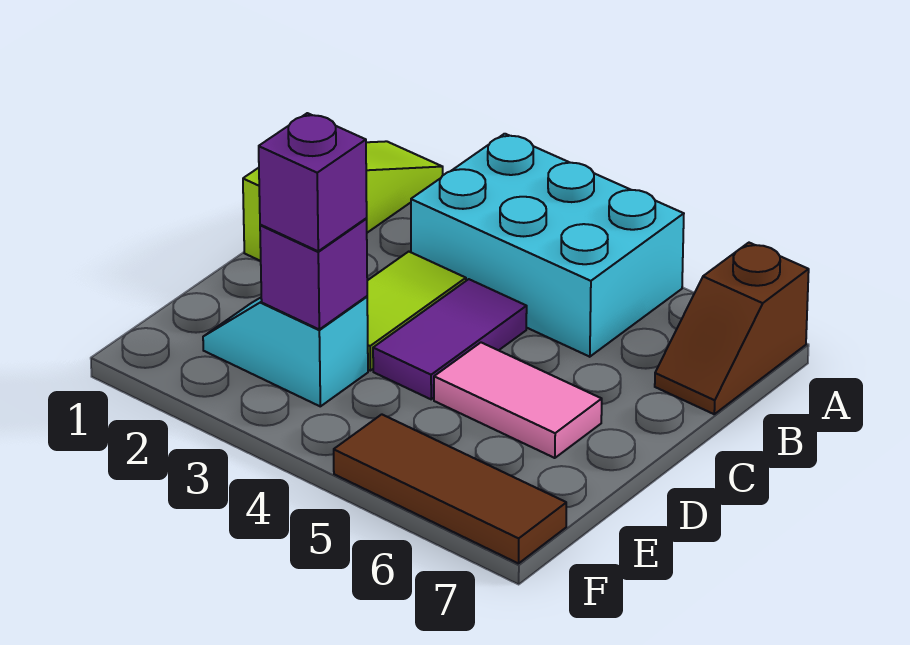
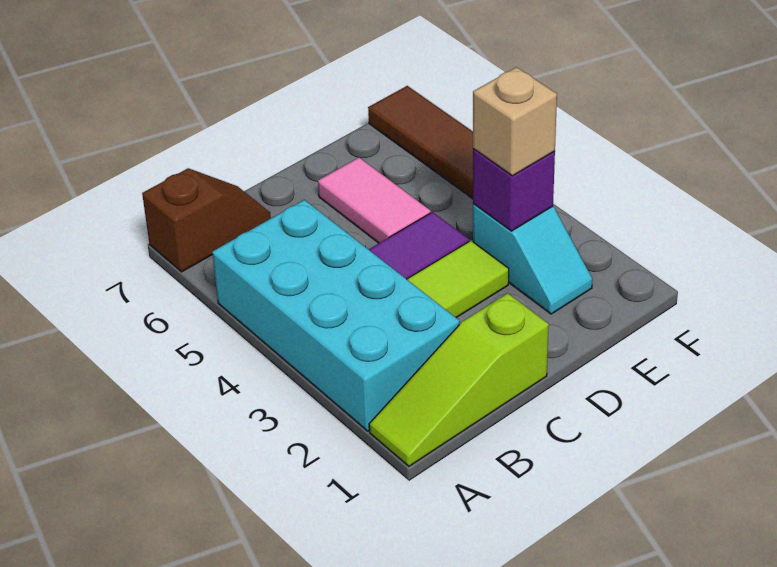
cyan brick A3:B5 level 1 -> cyan brick A2:B5 level 1
purple brick E3 level 3 -> tan brick E3 level 3

